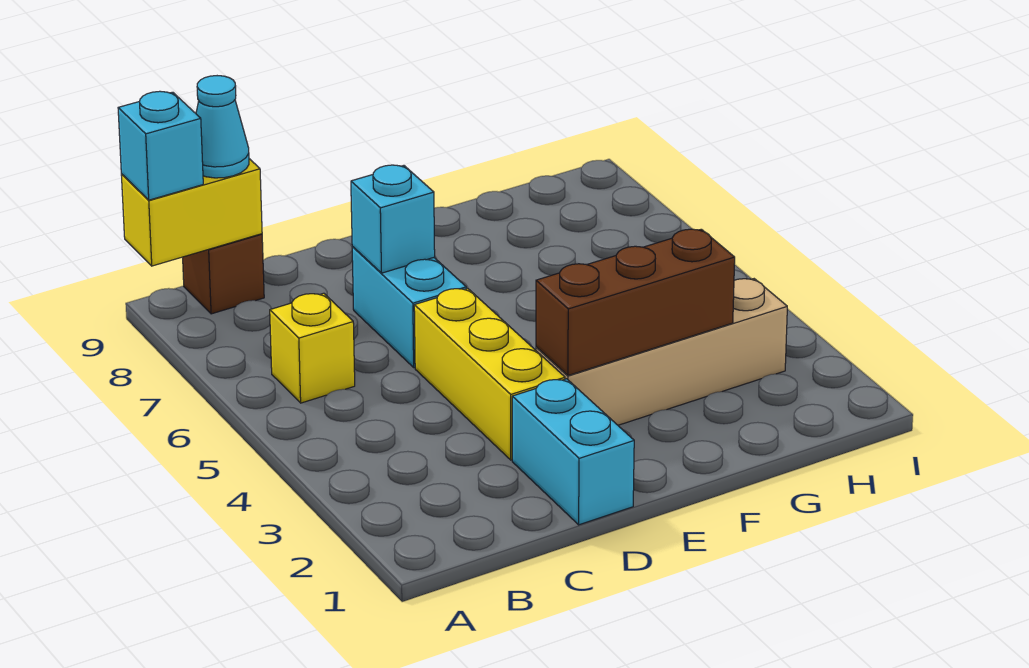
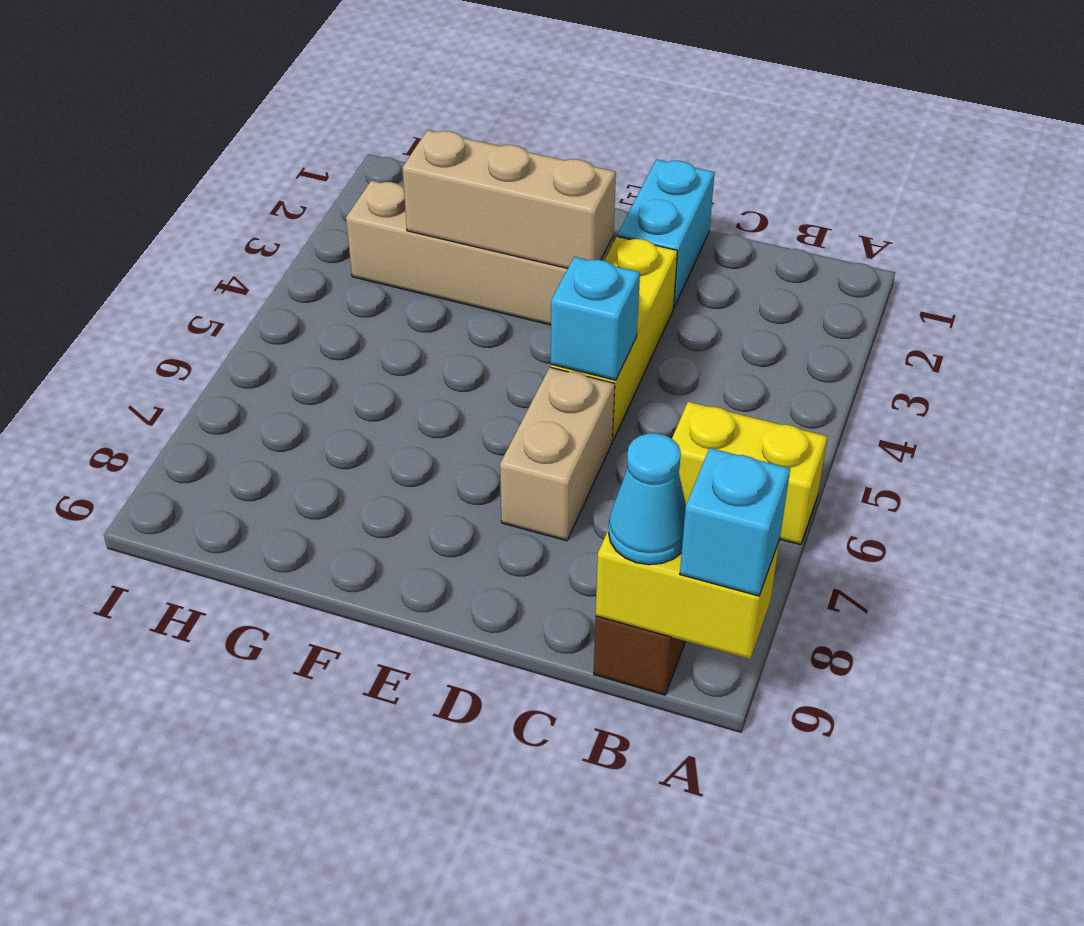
yellow brick B6 level 1 -> yellow brick A6:B6 level 1
cyan brick D6:D7 level 1 -> tan brick D6:D7 level 1
cyan brick D7 level 2 -> cyan brick D5 level 2
brown brick E3:G3 level 2 -> tan brick E3:G3 level 2

